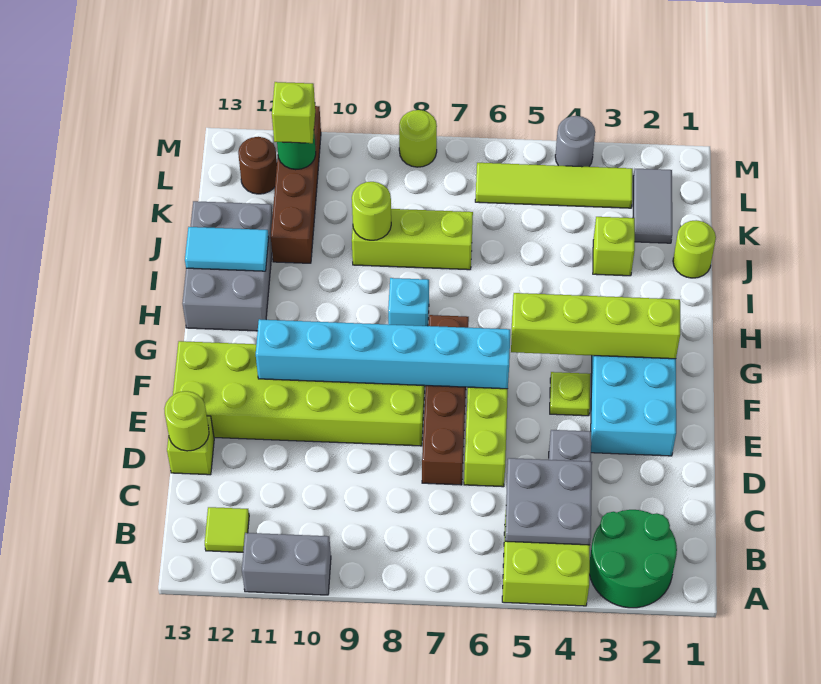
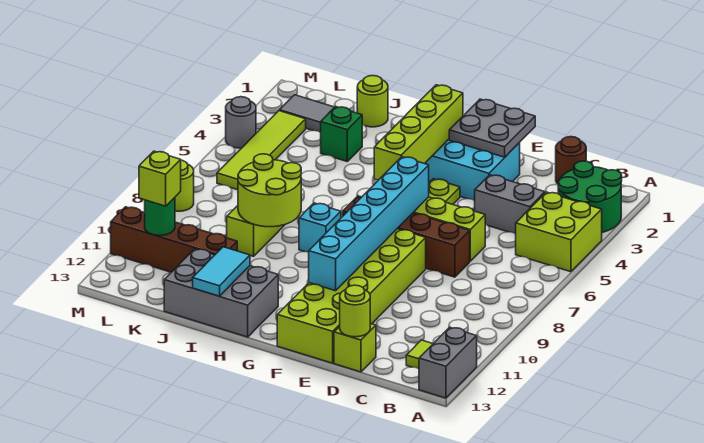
grey brick A10:A11 level 1 -> grey brick A12:A13 level 1
grey plate B4:C5 level 2 -> grey plate E1:F2 level 2
lime brick J3 level 1 -> green brick J3 level 1
lime round brick J9 level 2 -> lime round brick I8:J9 level 2
brown round brick L12 level 1 -> brown round brick C1 level 1

